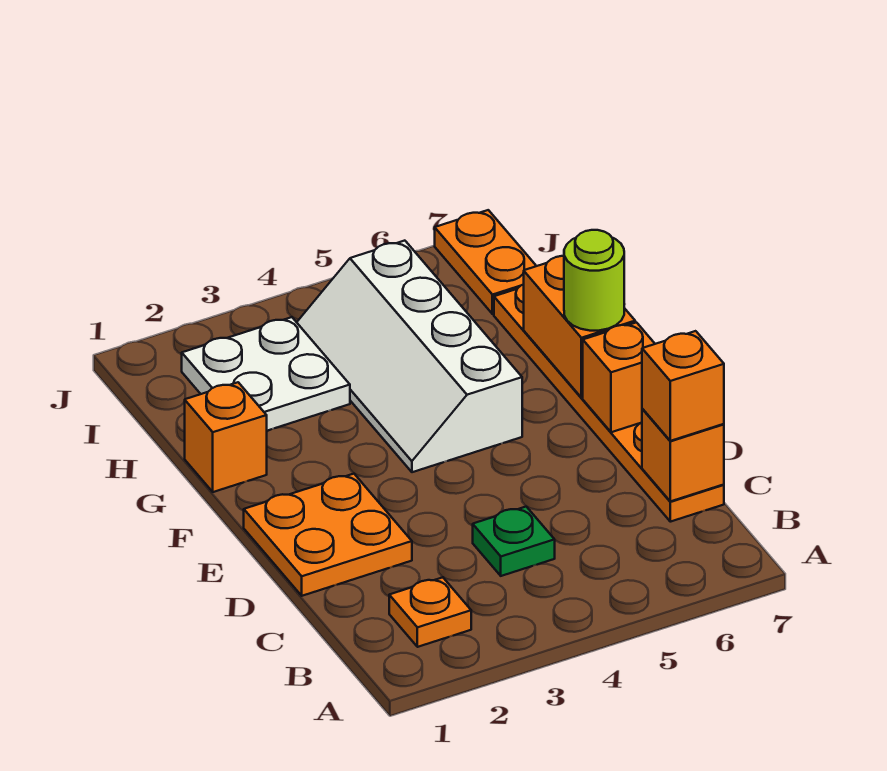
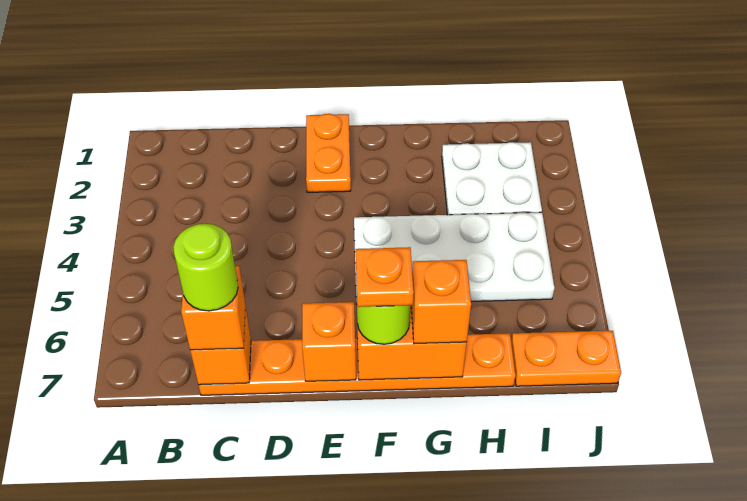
orange plate B2 level 1 -> orange plate F7 level 4
green plate C4 level 1 -> none
none -> lime round brick C7 level 4
orange plate D1:E2 level 1 -> orange plate E1:E2 level 1
white slope F4:I5 level 1 top 5 -> white plate F4:I5 level 1
orange brick G1 level 1 -> orange brick G7 level 3

